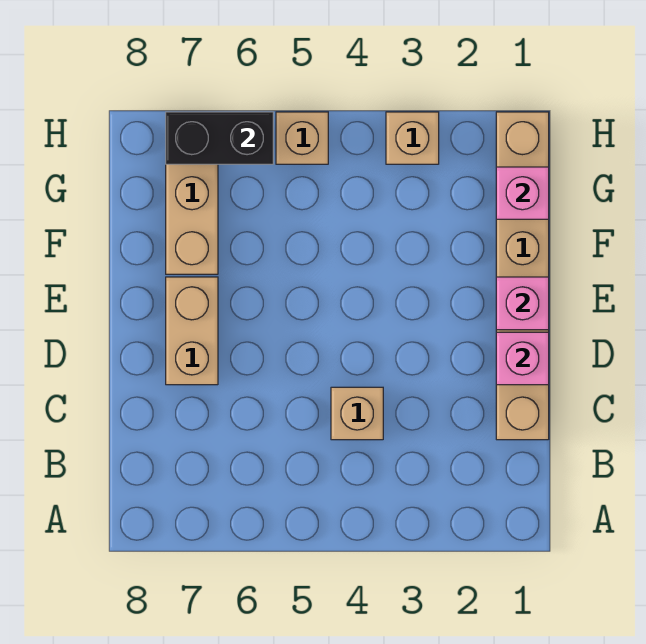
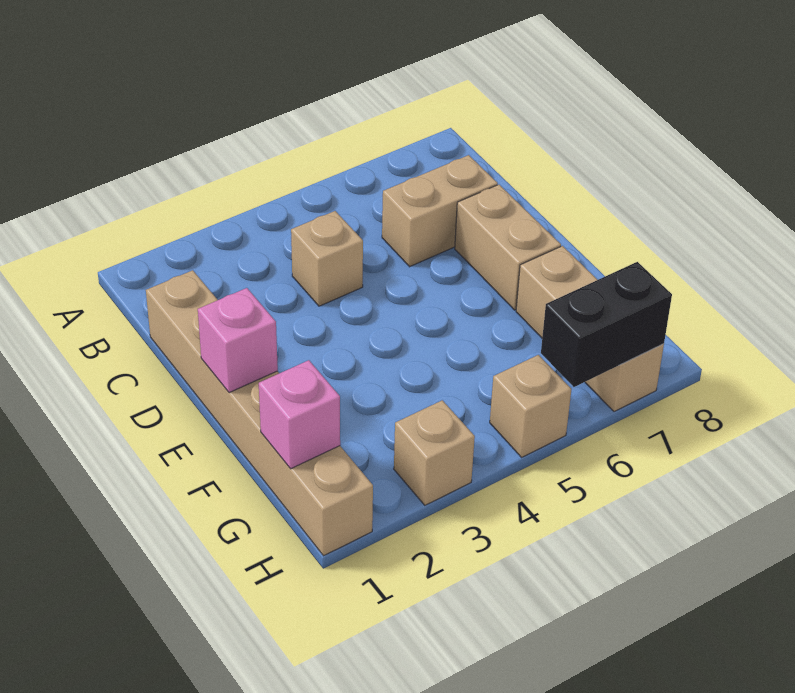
none -> tan brick C6:C7 level 1
pink brick D1 level 2 -> none

